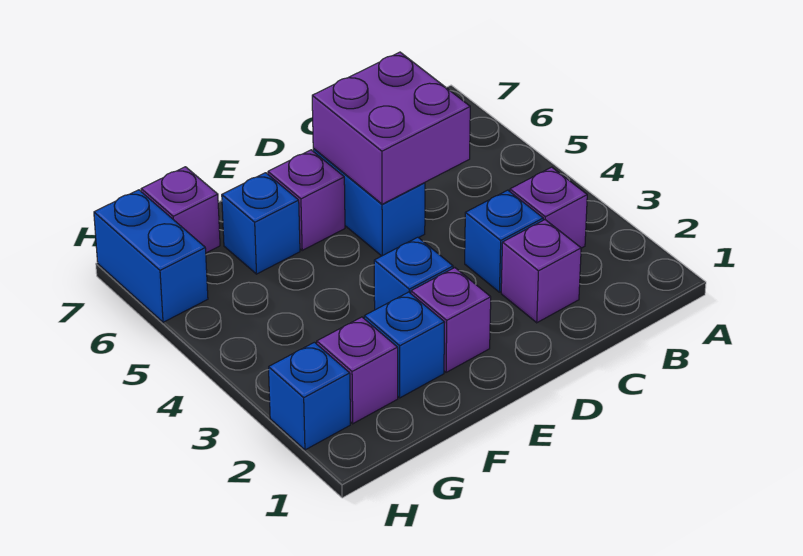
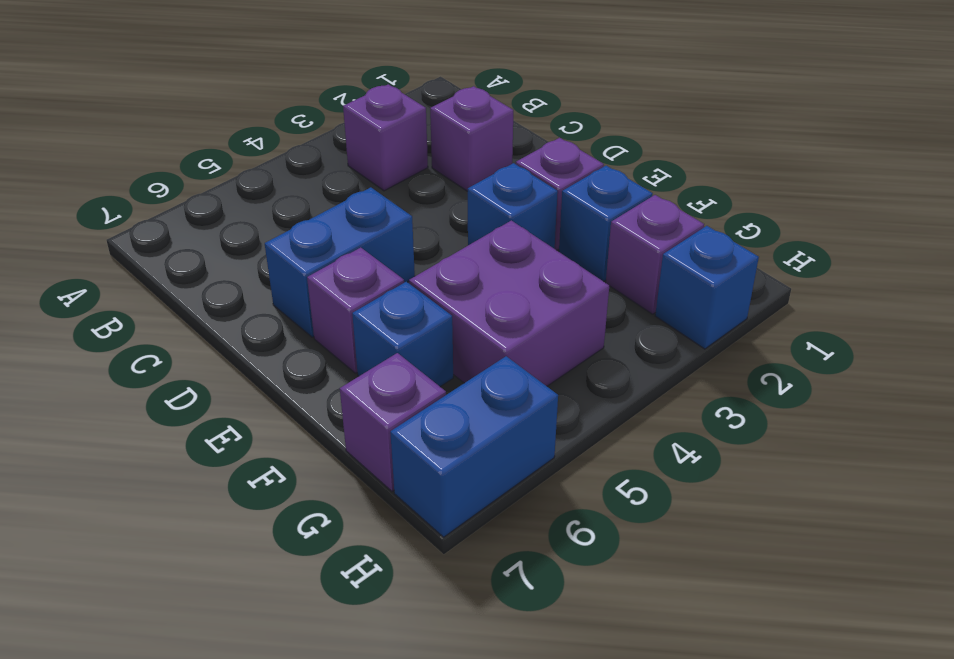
blue brick C3 level 1 -> none
purple brick C5:D6 level 2 -> purple brick F4:G5 level 1

